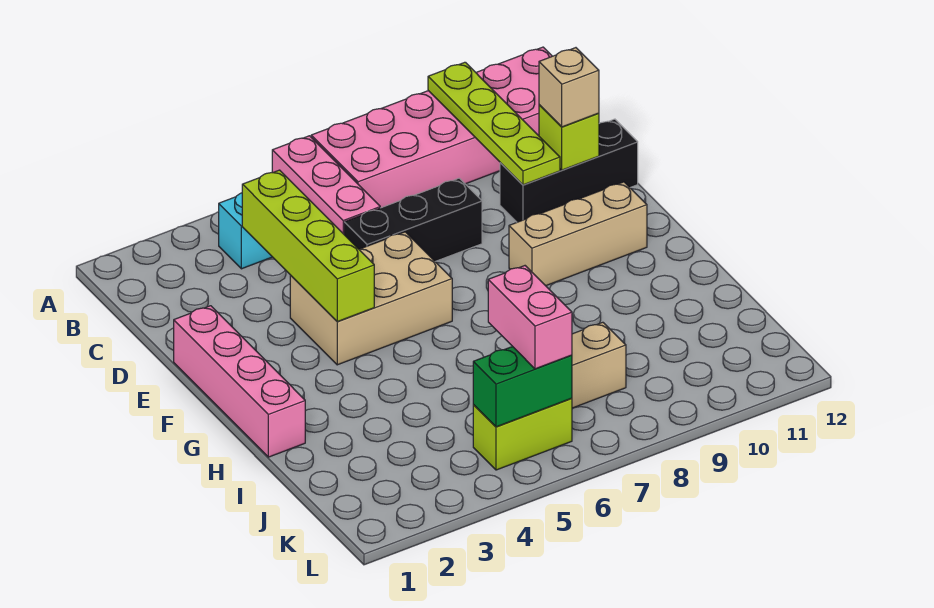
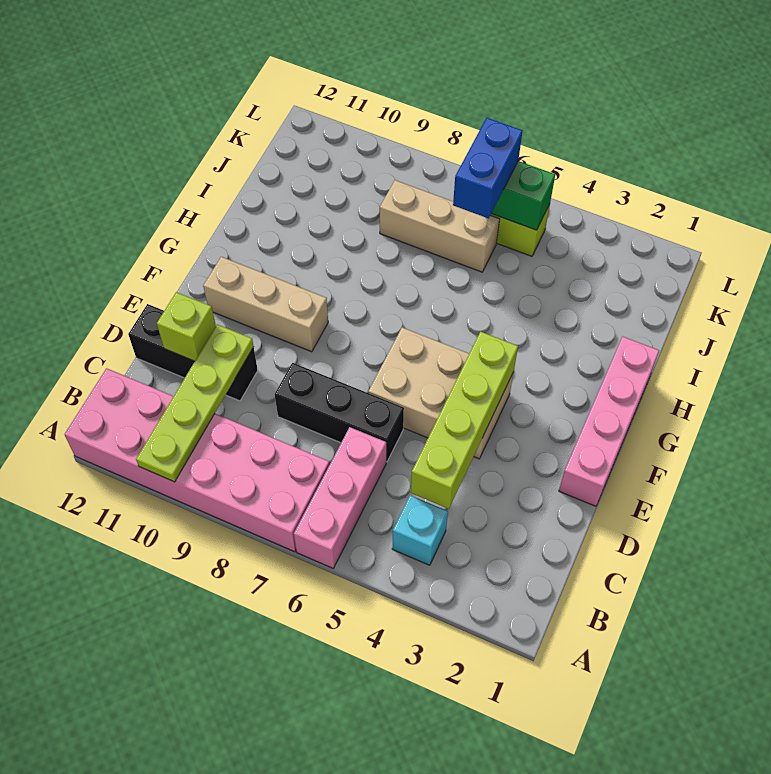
tan brick D11 level 3 -> none
pink brick J6:K6 level 3 -> blue brick J6:K6 level 3

